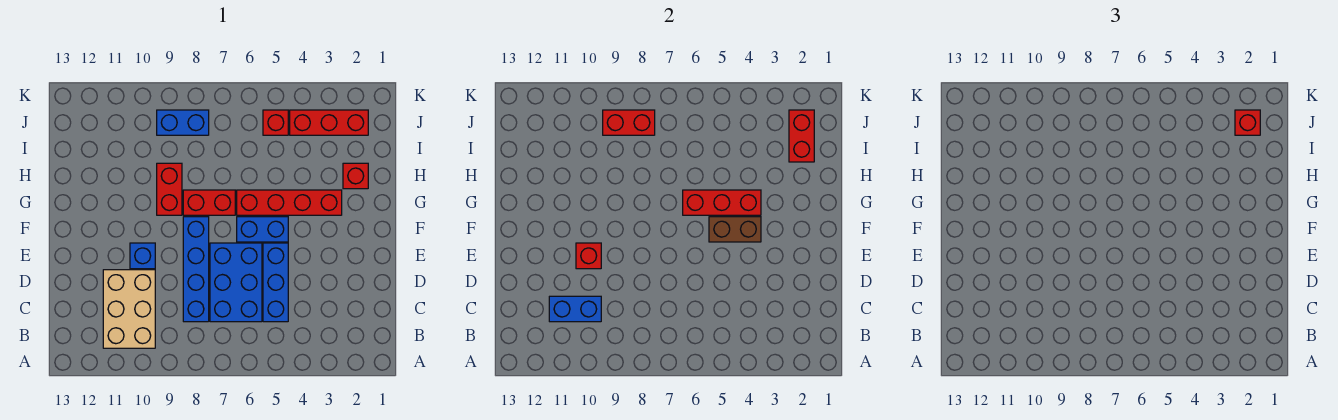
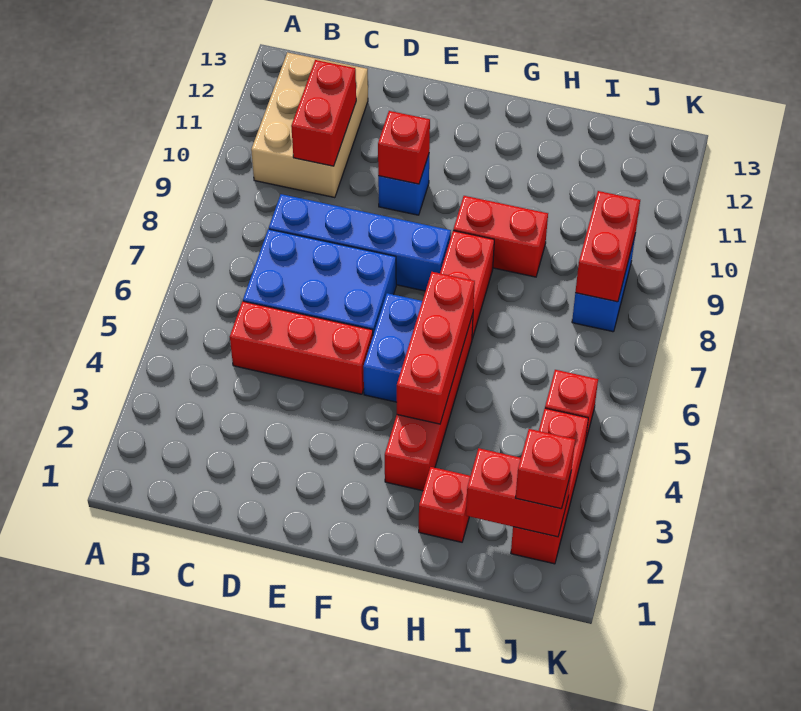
tan brick B10:D11 level 1 -> tan brick B10:C12 level 1
blue brick C5:E5 level 1 -> red brick C5:E5 level 1
blue brick C10:C11 level 2 -> red brick C10:C11 level 2
brown brick F4:F5 level 2 -> none

